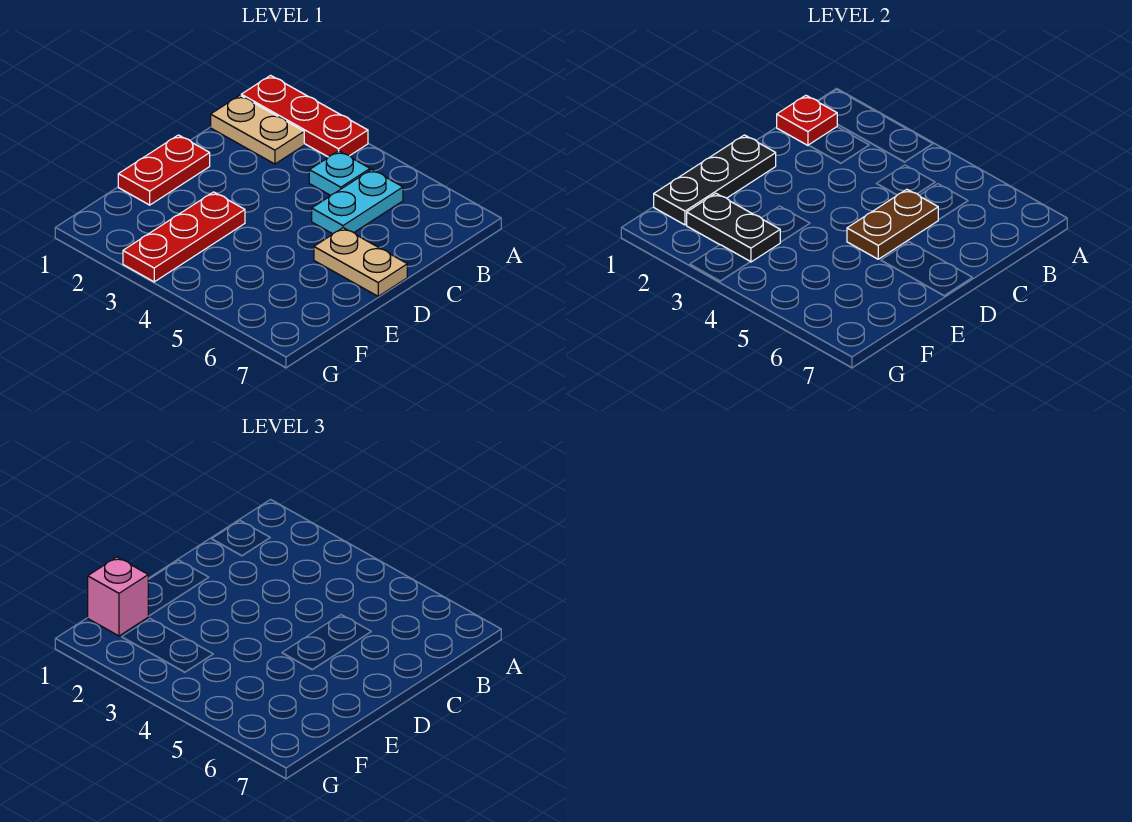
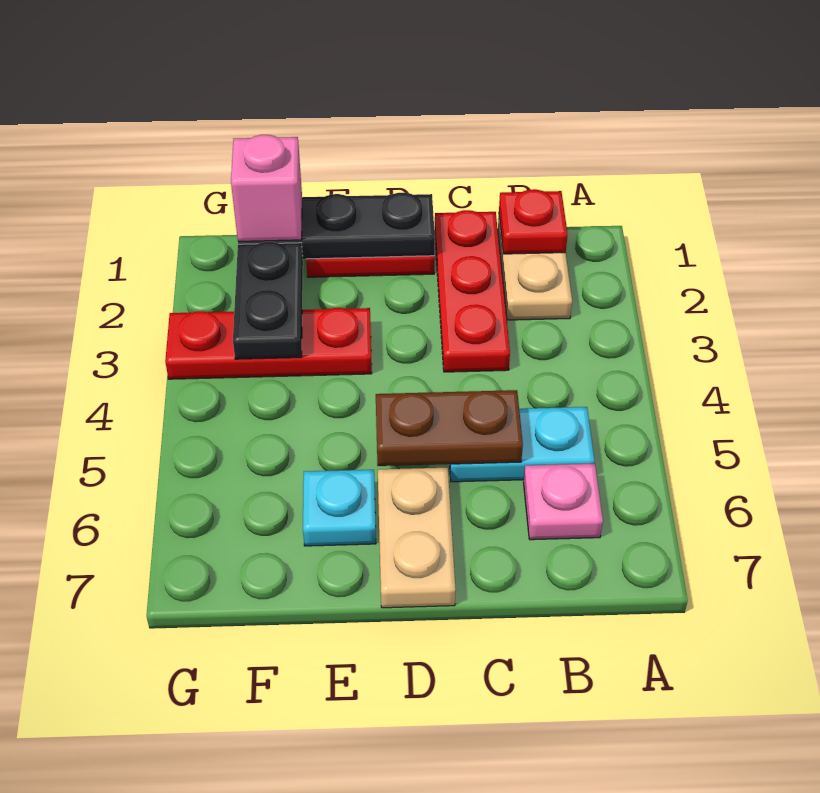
red plate A1:A3 level 1 -> red plate C1:C3 level 1
cyan plate B4 level 1 -> cyan plate E6 level 1
none -> pink plate B6 level 1

